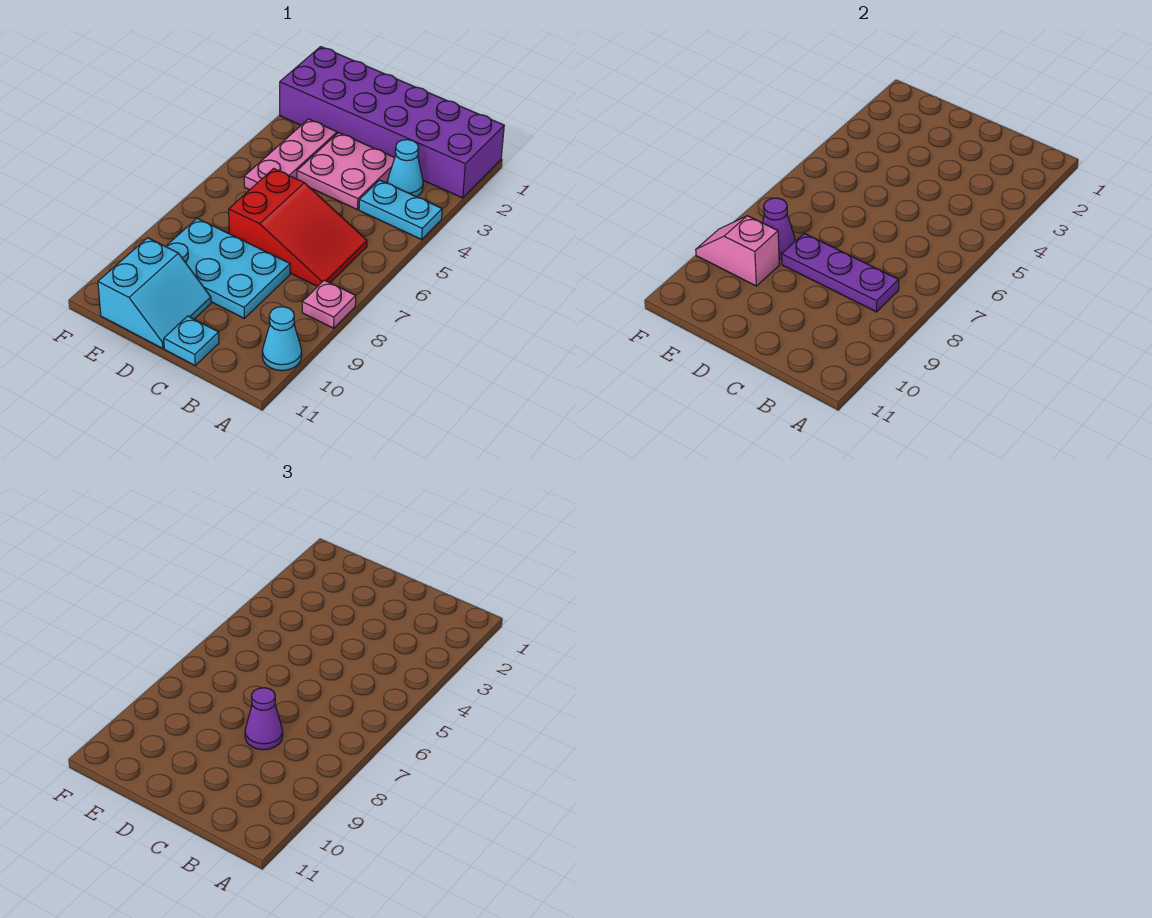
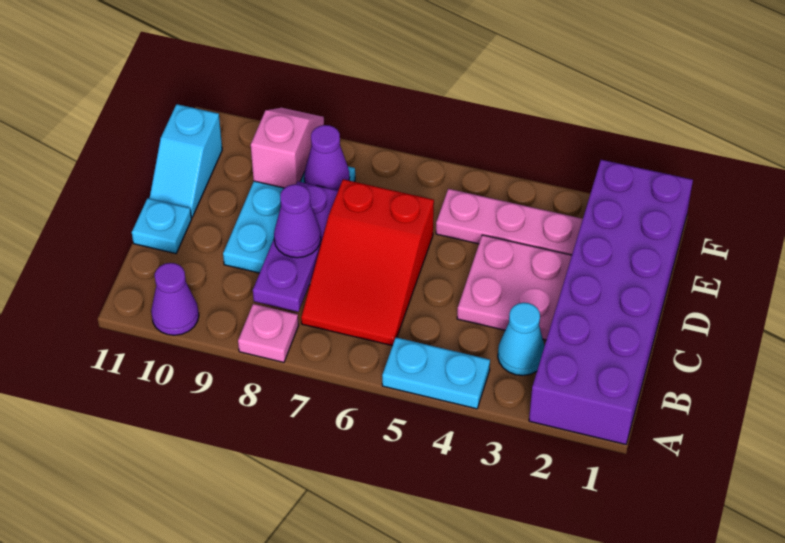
cyan plate A4:B4 level 1 -> cyan plate A4:A5 level 1
cyan cone A10 level 1 -> purple cone A10 level 1
cyan slope D10:E11 level 1 top E -> cyan slope D11:E11 level 1 top E

